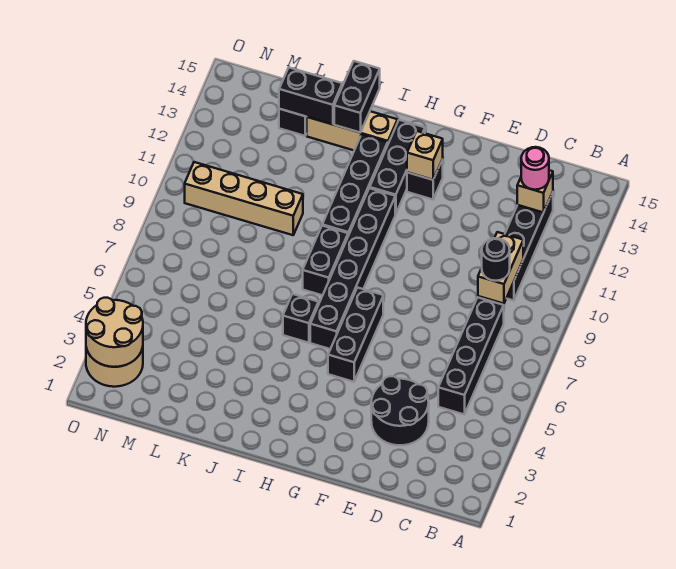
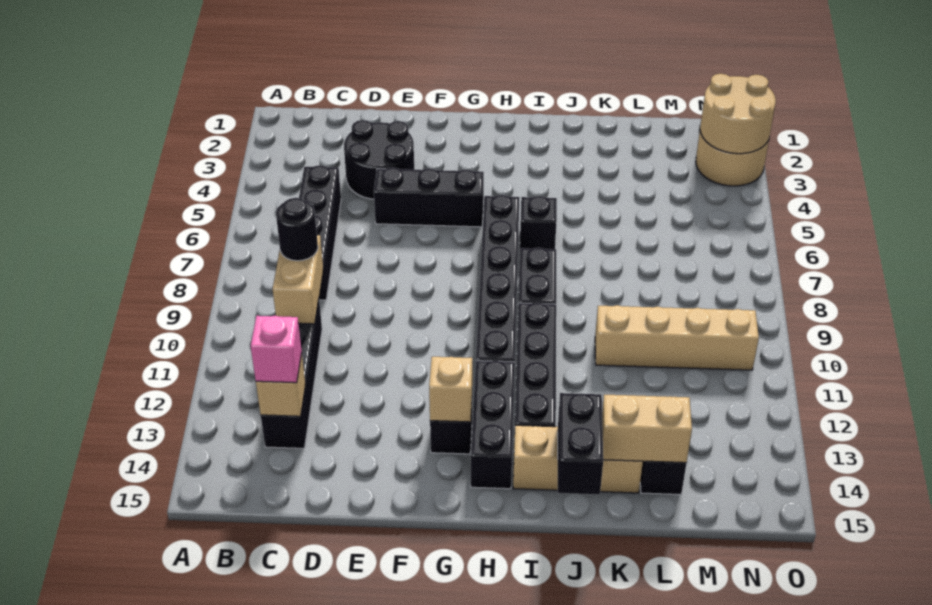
pink round brick C13 level 3 -> pink brick C13 level 3
black brick G5:G7 level 1 -> black brick E5:G5 level 1
black brick K14:L14 level 2 -> tan brick K14:L14 level 2

